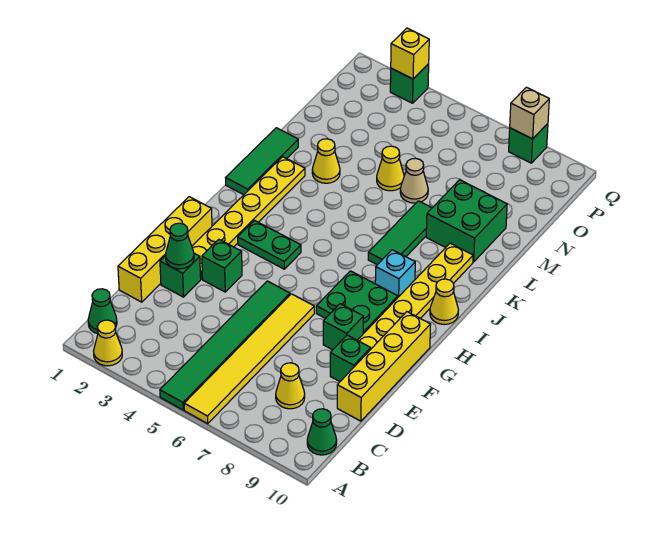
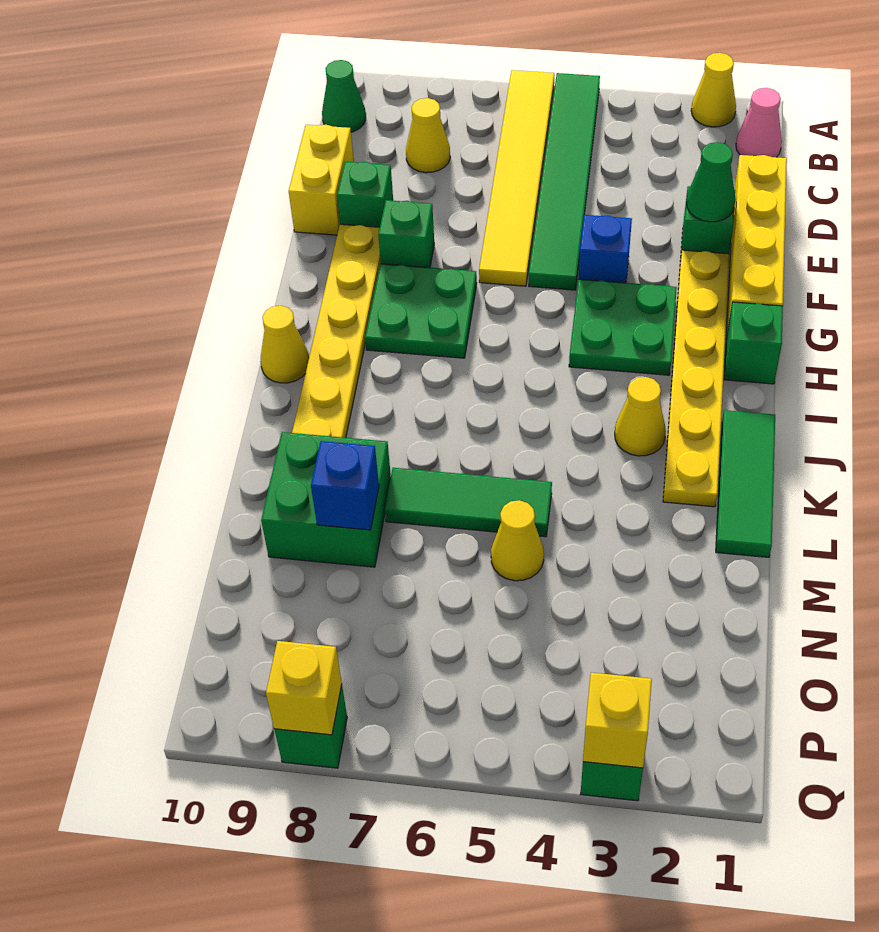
green cone B1 level 1 -> pink cone B1 level 1
yellow brick D10:G10 level 1 -> yellow brick D10:E10 level 1
green brick F3 level 1 -> green brick H1 level 1
none -> blue brick F4 level 1
green plate H3:H4 level 1 -> green plate G3:H4 level 1
cyan brick I8 level 1 -> none
green tile J7:L7 level 1 -> green tile L5:L7 level 1
yellow cone L3 level 1 -> yellow cone J3 level 1
tan cone M6 level 1 -> none
none -> blue brick M8 level 2
tan brick Q8 level 2 -> yellow brick Q8 level 2

